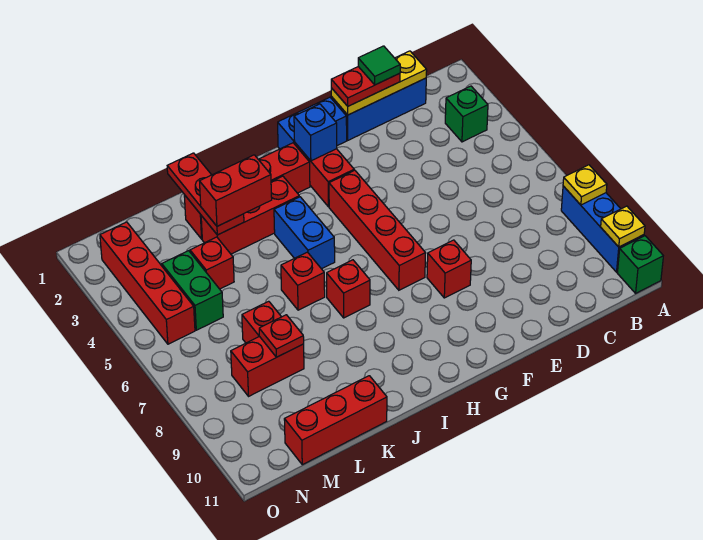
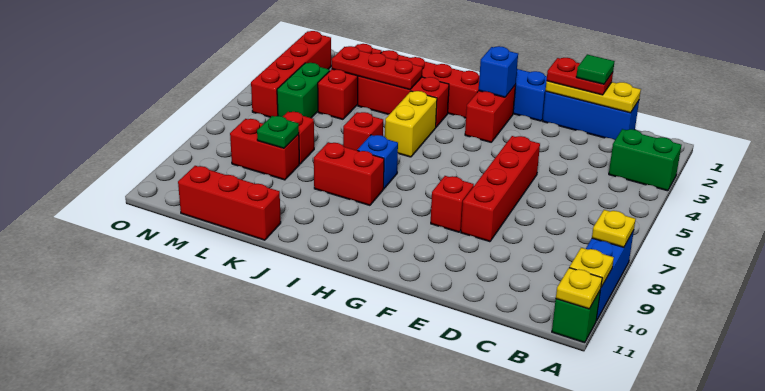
none -> yellow plate A11 level 2
green brick B3 level 1 -> green brick A3:B3 level 1
red brick G4:G7 level 1 -> red brick E5:E8 level 1
blue brick I4:I5 level 1 -> yellow brick I4:I5 level 1
red brick I7 level 1 -> blue brick I7 level 1
red brick J3:K3 level 3 -> red brick I8:J8 level 1
red plate K1:K3 level 2 -> red plate J3:L3 level 2
red brick L4 level 1 -> red brick L2:L4 level 1
red plate L8 level 2 -> green plate L8 level 2

